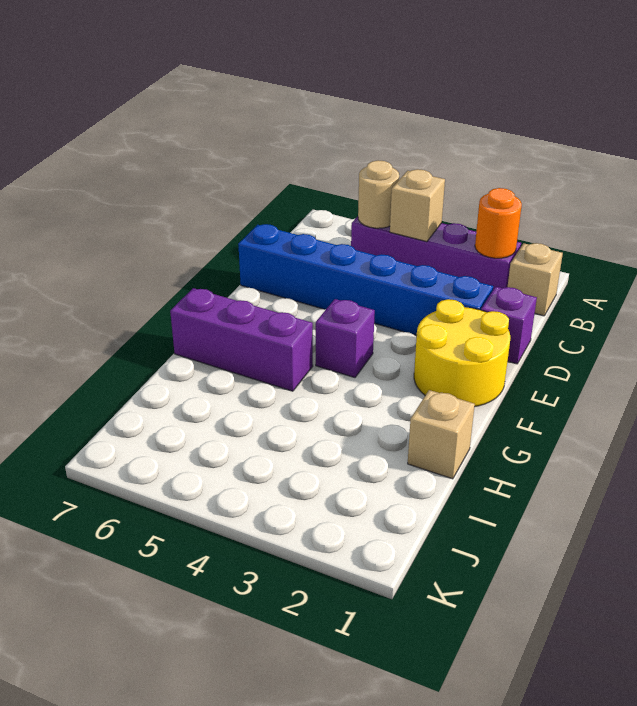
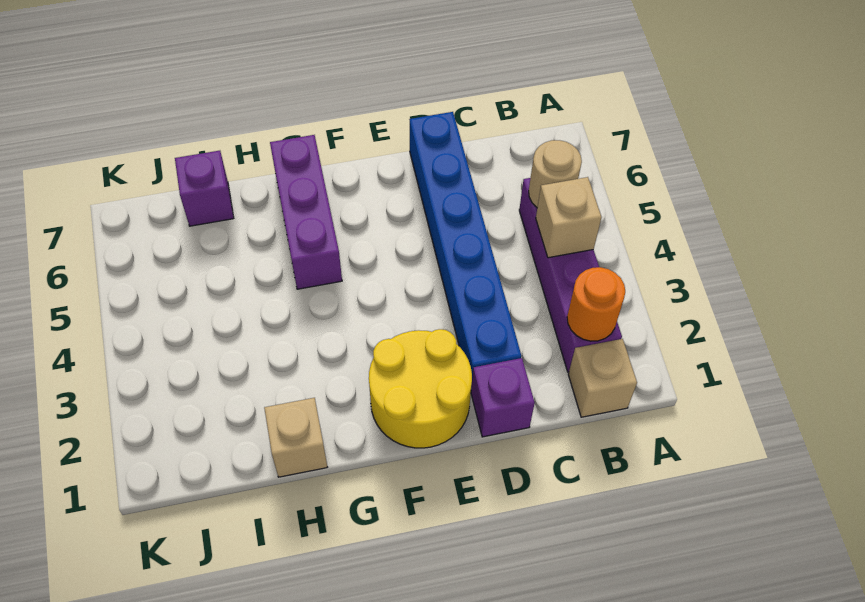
purple brick F4 level 1 -> purple brick I7 level 1

